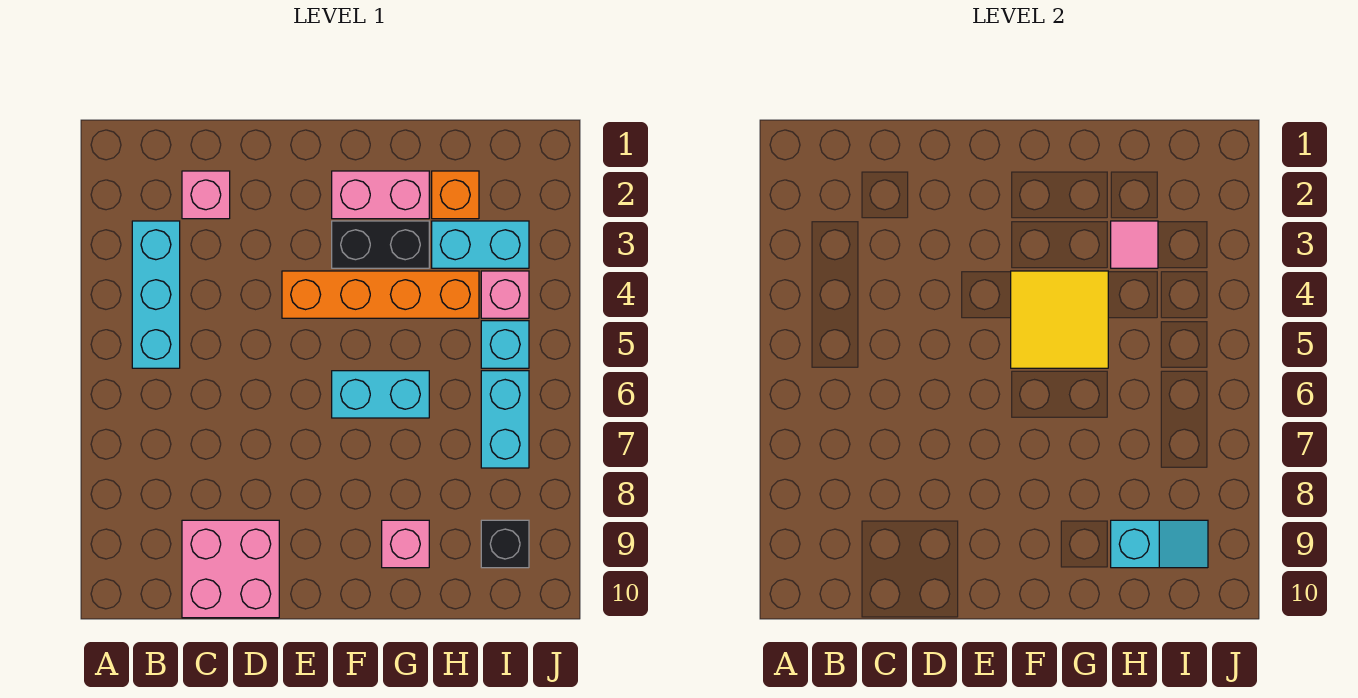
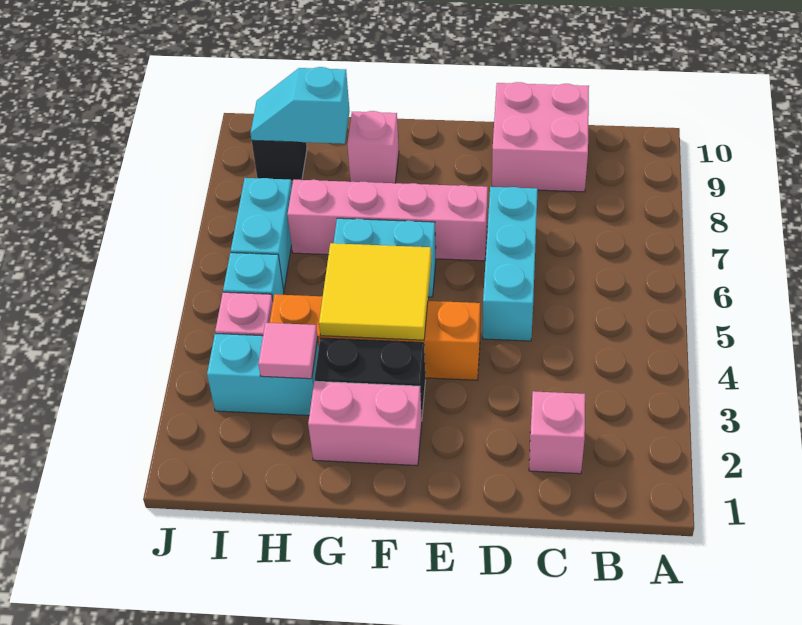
cyan brick B3:B5 level 1 -> cyan brick D5:D7 level 1
none -> pink brick E7:H7 level 1
orange brick H2 level 1 -> none

